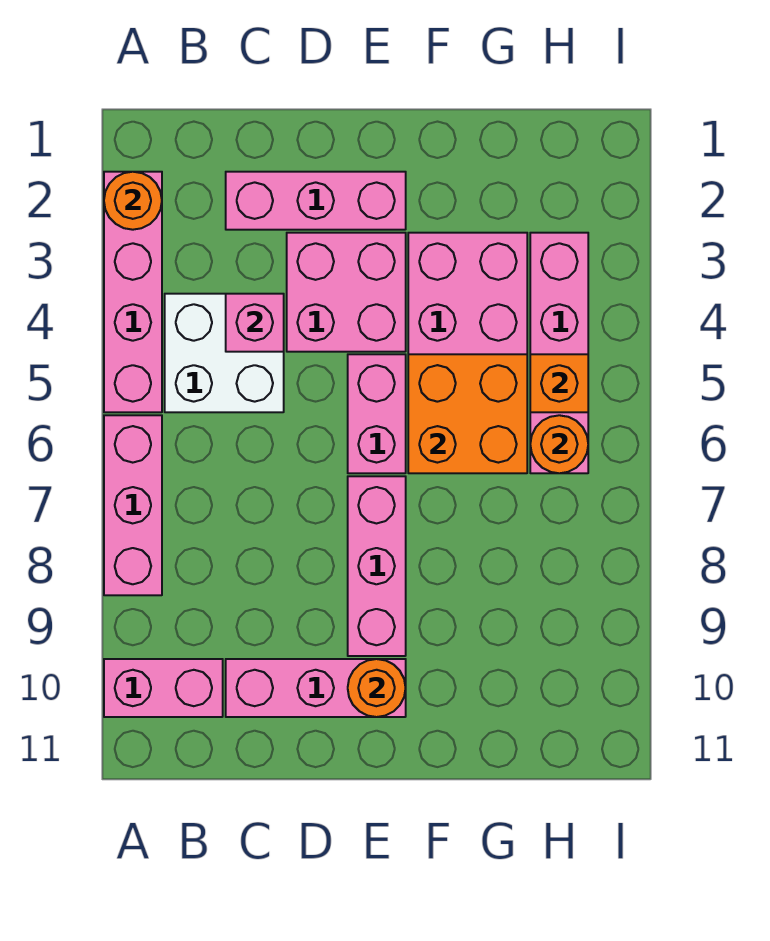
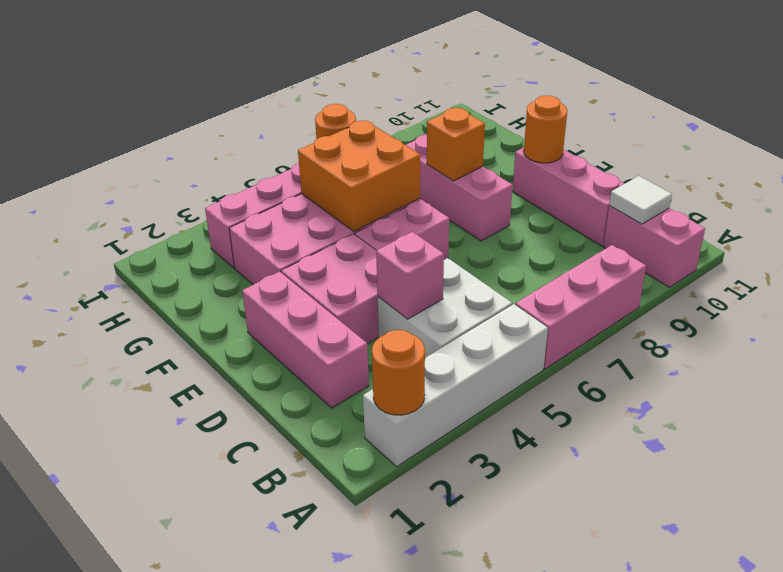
pink brick A2:A5 level 1 -> white brick A2:A5 level 1
none -> white tile B10 level 2
pink brick E7:E9 level 1 -> pink brick E8:G8 level 1
orange brick H5 level 2 -> orange brick F8 level 2

